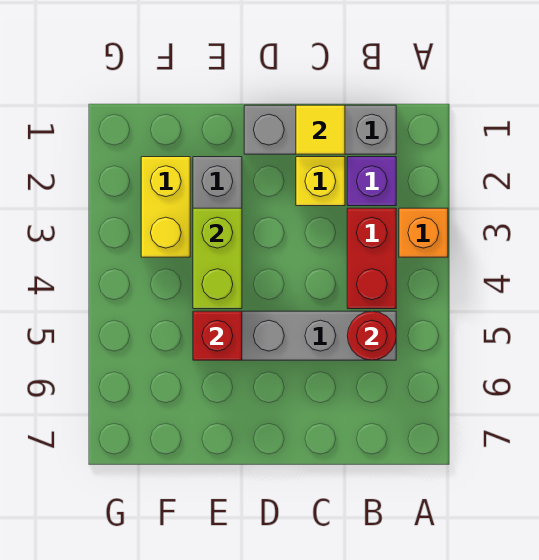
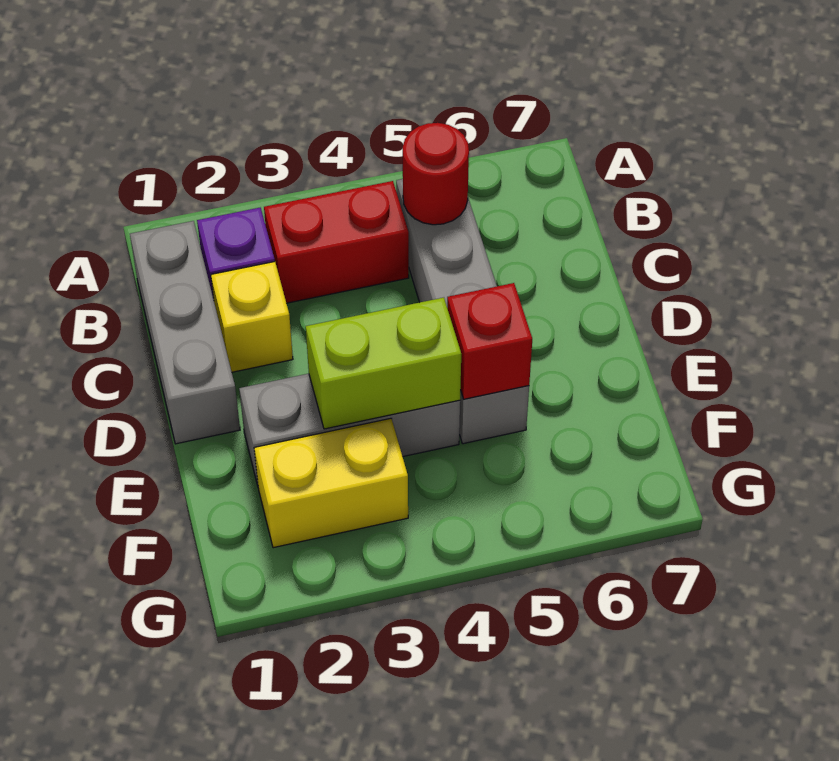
orange brick A3 level 1 -> none
yellow tile C1 level 2 -> none

